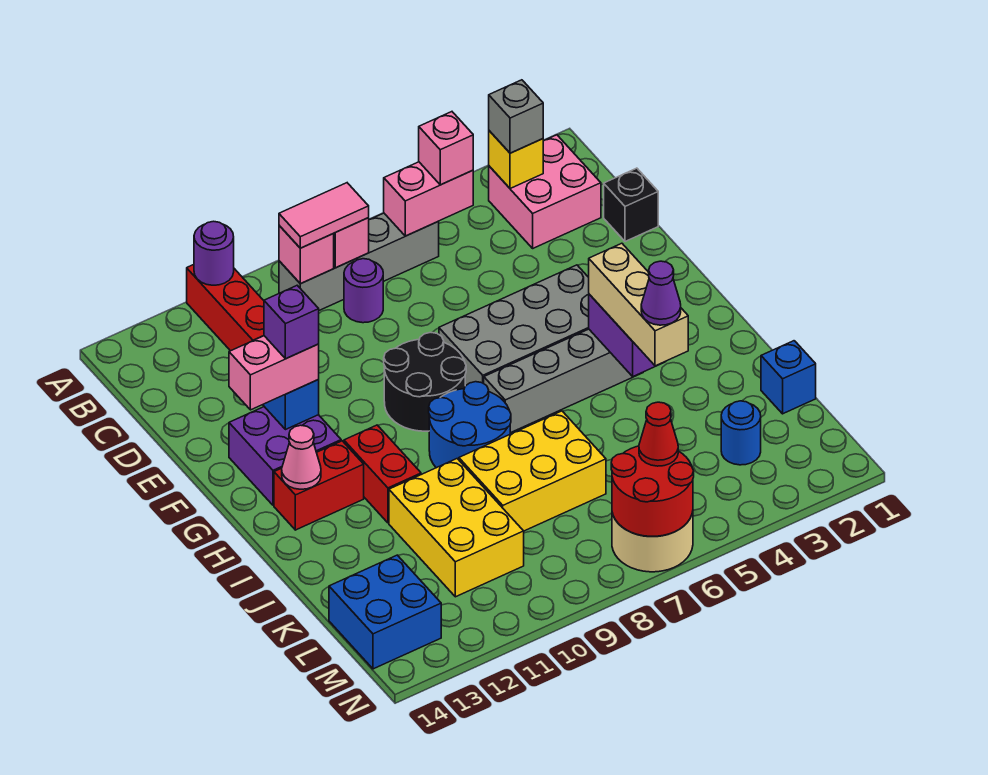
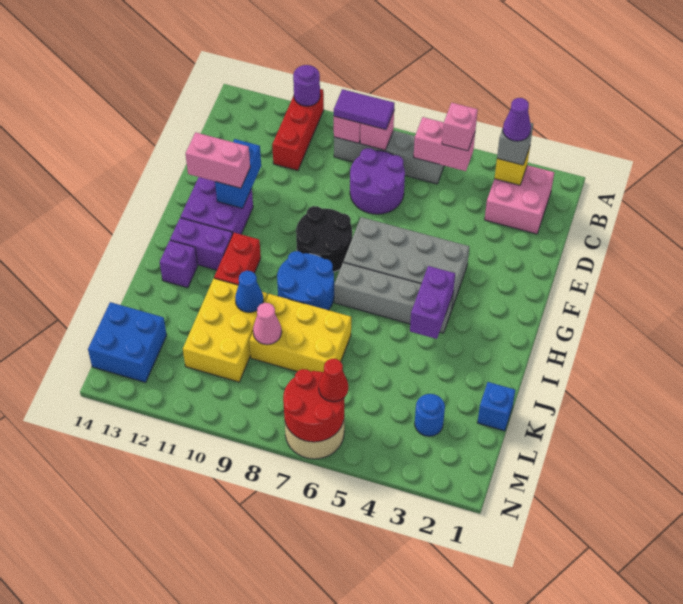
pink tile B8:B9 level 3 -> purple tile B8:B9 level 3
purple round brick C8 level 1 -> purple round brick C7:D8 level 1
black brick D1 level 1 -> none
purple brick F12 level 4 -> purple brick I13 level 1
tan brick H4:J4 level 3 -> none
red brick H12:H13 level 1 -> purple brick H12:H13 level 1
pink cone H13 level 2 -> pink cone K9 level 2
purple cone J4 level 4 -> purple cone B3 level 4
none -> blue cone J10 level 2

